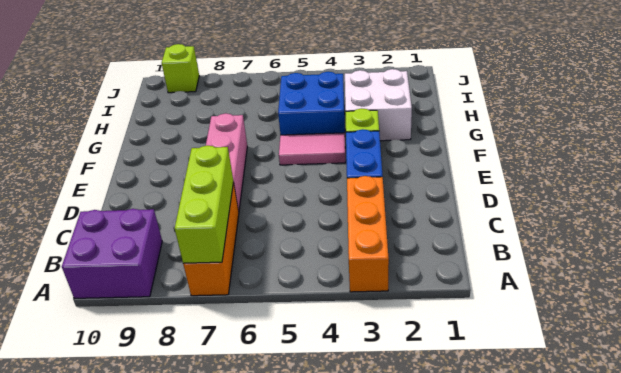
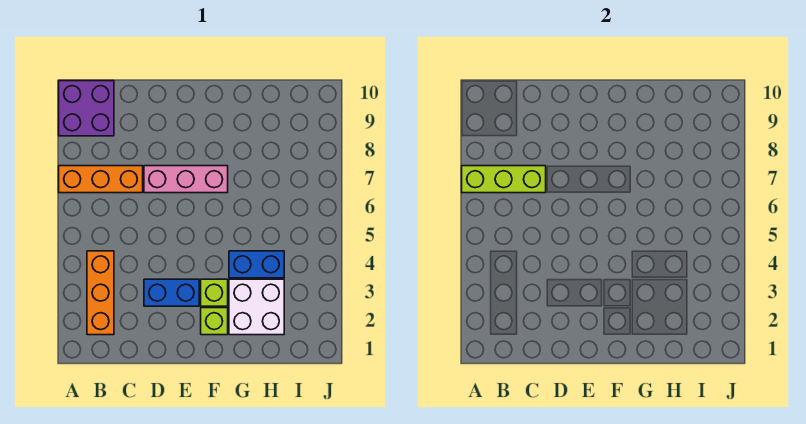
orange brick A3:C3 level 1 -> orange brick B2:B4 level 1
pink tile F4:F5 level 1 -> none
blue brick G4:H5 level 1 -> blue brick G4:H4 level 1
lime brick J9 level 1 -> lime brick F2 level 1

